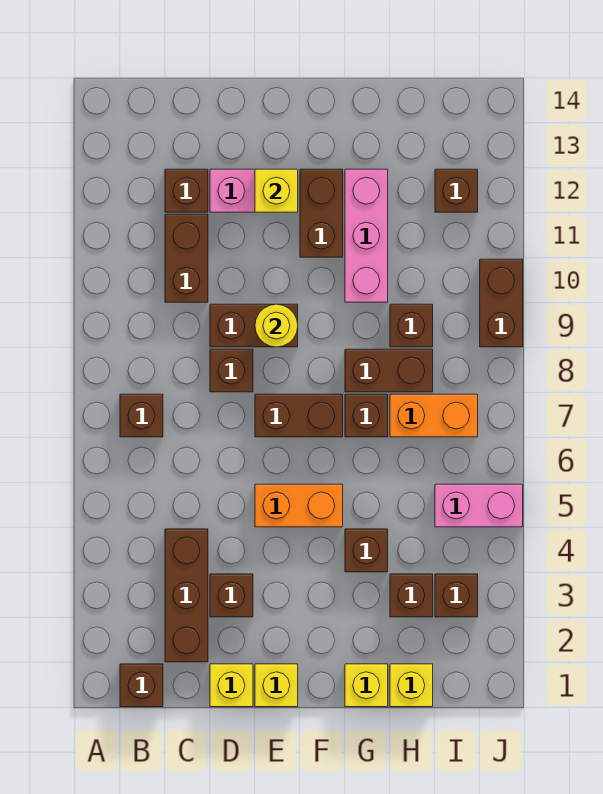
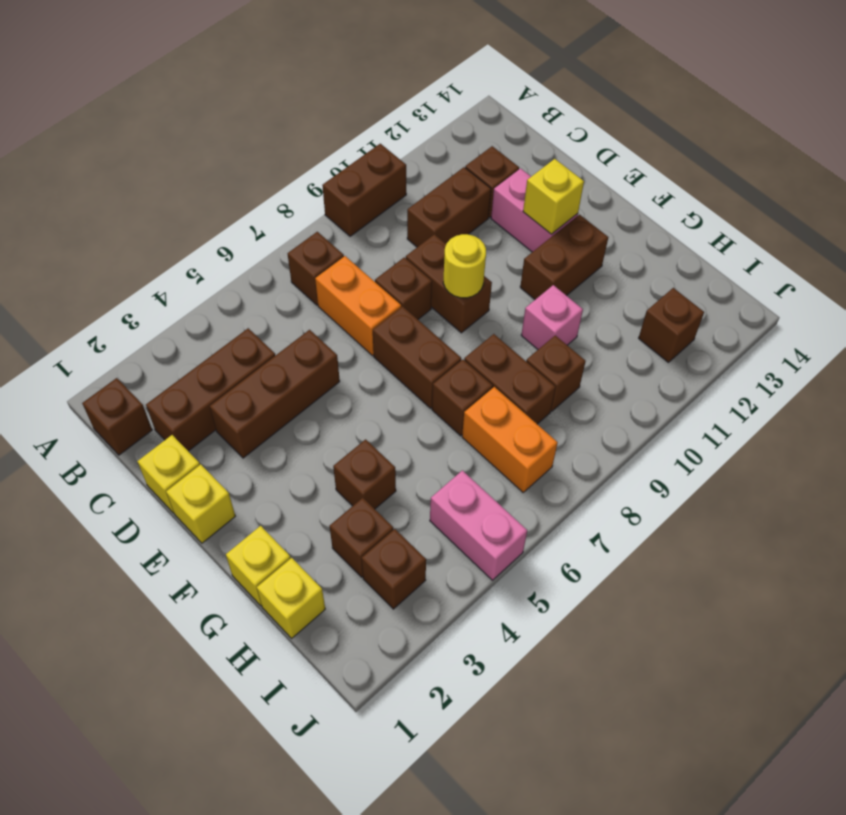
brown brick D3 level 1 -> brown brick D3:D5 level 1
orange brick E5:F5 level 1 -> orange brick C7:D7 level 1
pink brick G10:G12 level 1 -> pink brick G10 level 1
brown brick J9:J10 level 1 -> brown brick A9:A10 level 1

